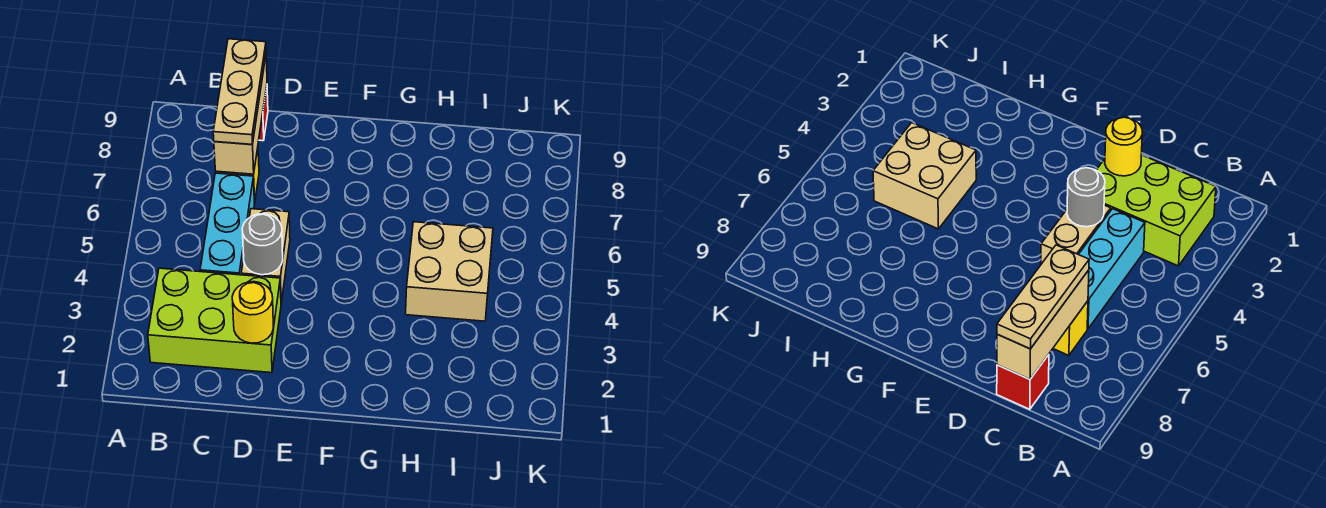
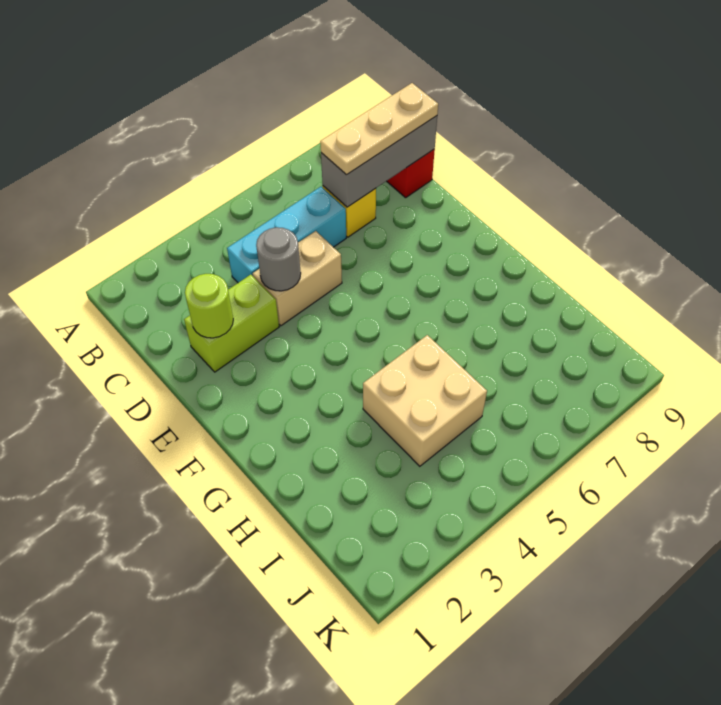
lime brick B2:D3 level 1 -> lime brick D2:D3 level 1
tan brick C7:C9 level 2 -> grey brick C7:C9 level 2
yellow round brick D2 level 2 -> lime round brick D2 level 2

